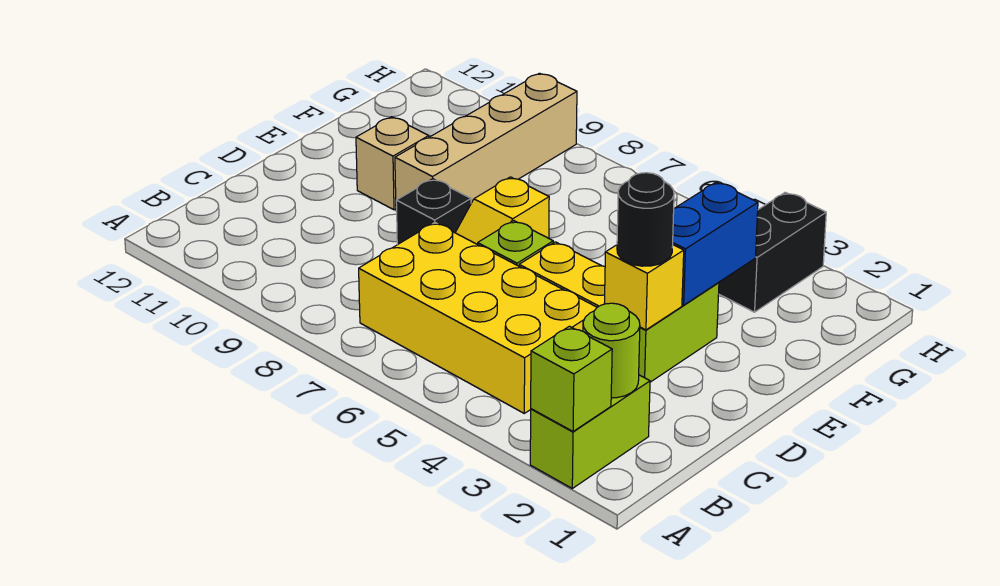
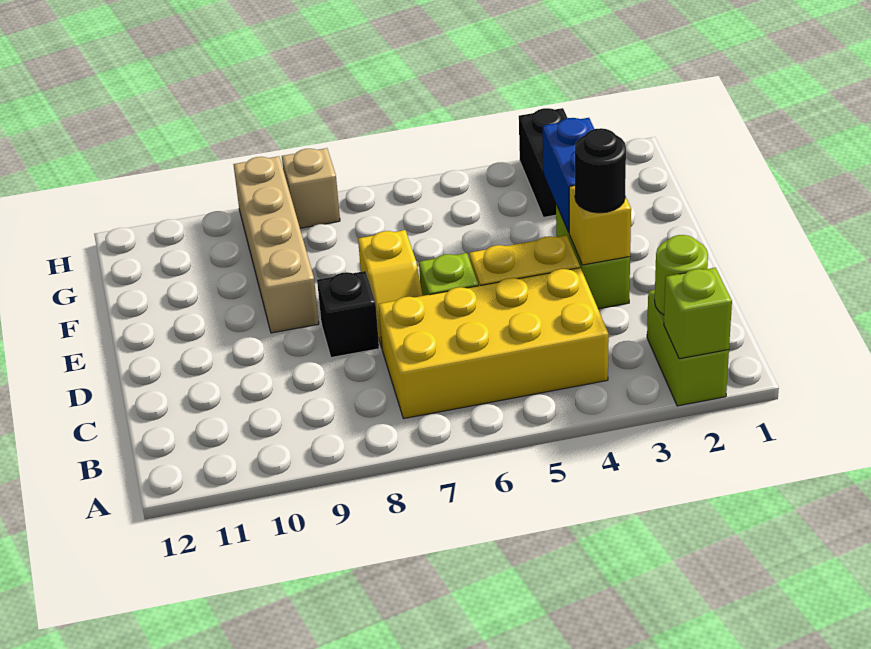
tan brick E10 level 1 -> tan brick H8 level 1

